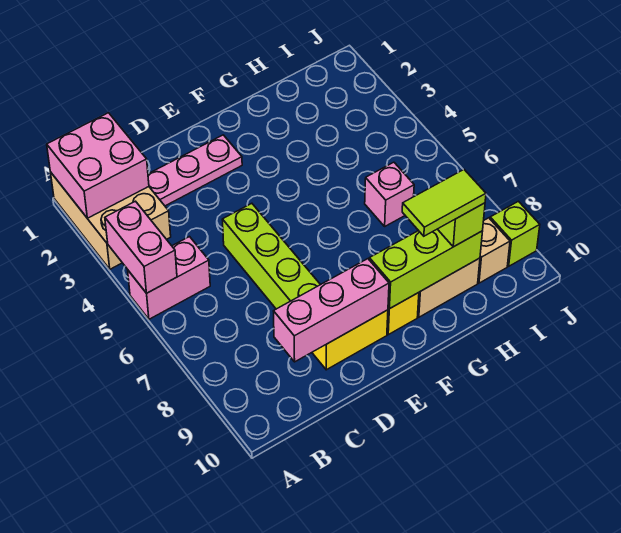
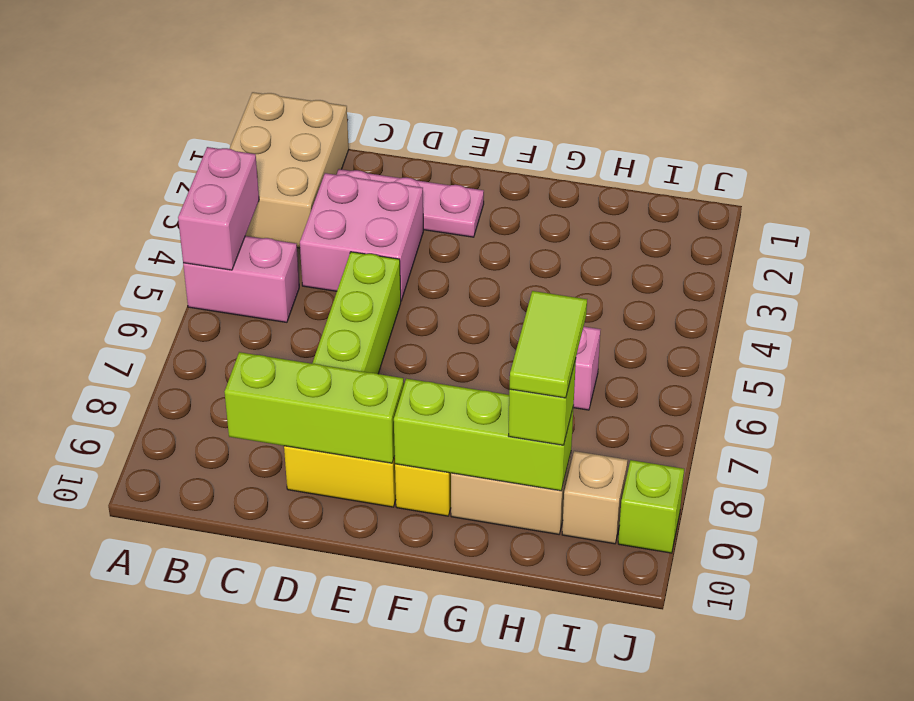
pink brick A1:B2 level 2 -> pink brick C3:D4 level 1
pink brick C9:E9 level 2 -> lime brick C9:E9 level 2
lime tile G9:H9 level 4 -> lime tile H8:H9 level 4

